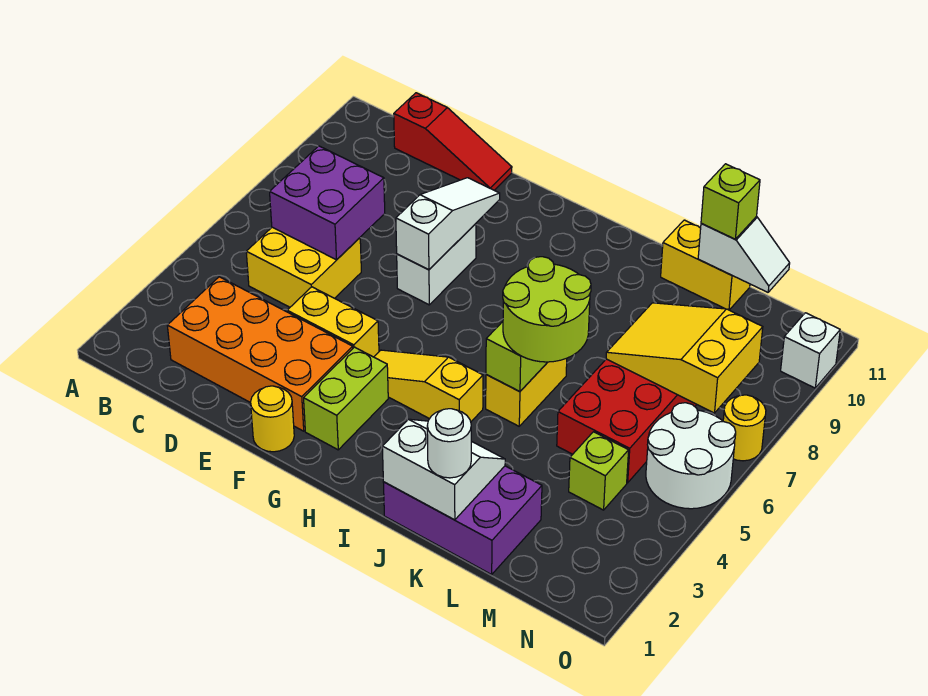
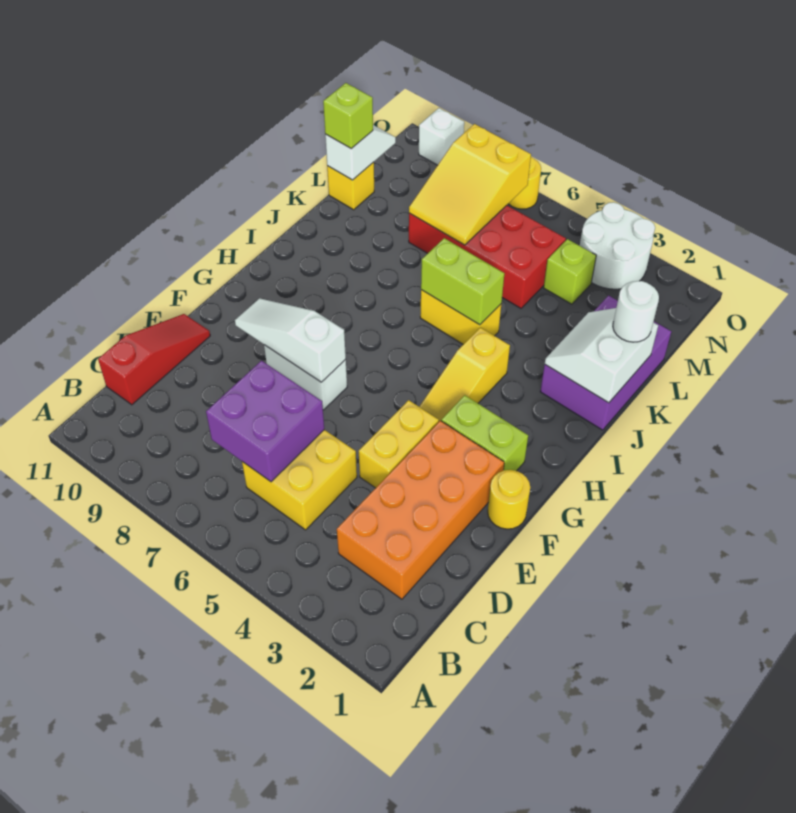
lime round brick J5:K6 level 3 -> none
yellow brick K11:L11 level 1 -> yellow brick L11 level 1
white round brick N5:O6 level 1 -> white round brick N3:O4 level 1

